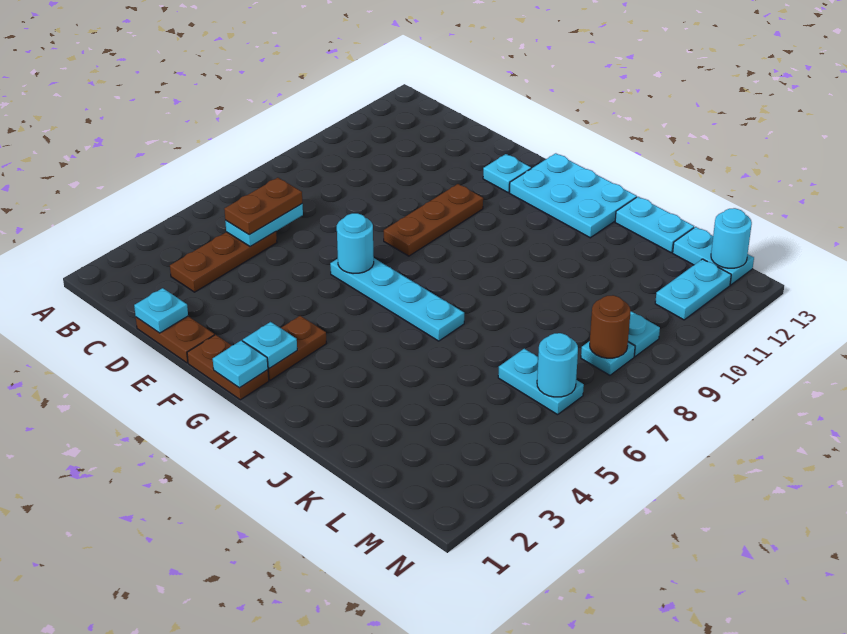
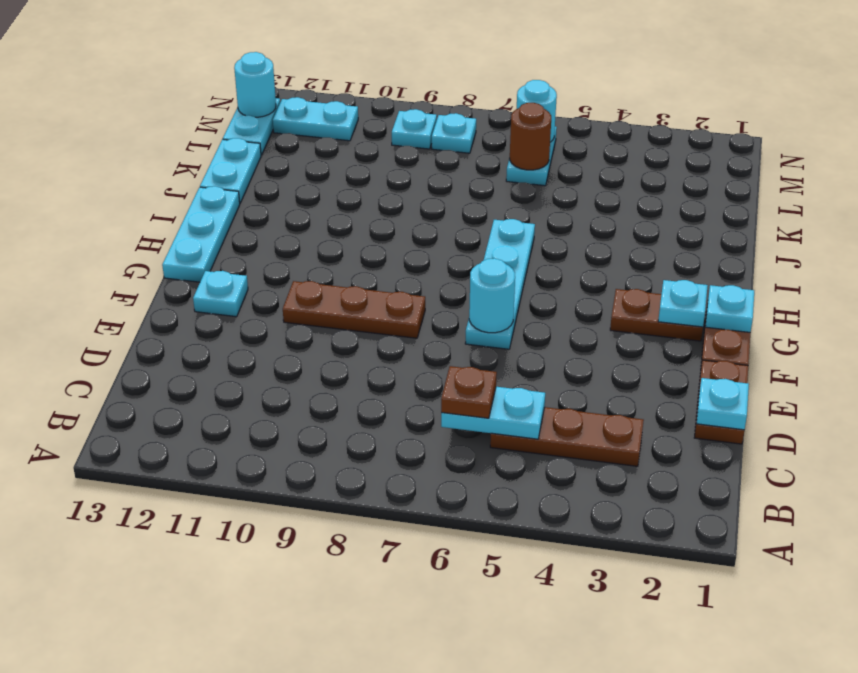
brown plate C5:C6 level 3 -> brown plate C6 level 3
cyan plate G12:I13 level 1 -> cyan plate G13:I13 level 1
brown round brick M8 level 2 -> brown round brick L6 level 2

